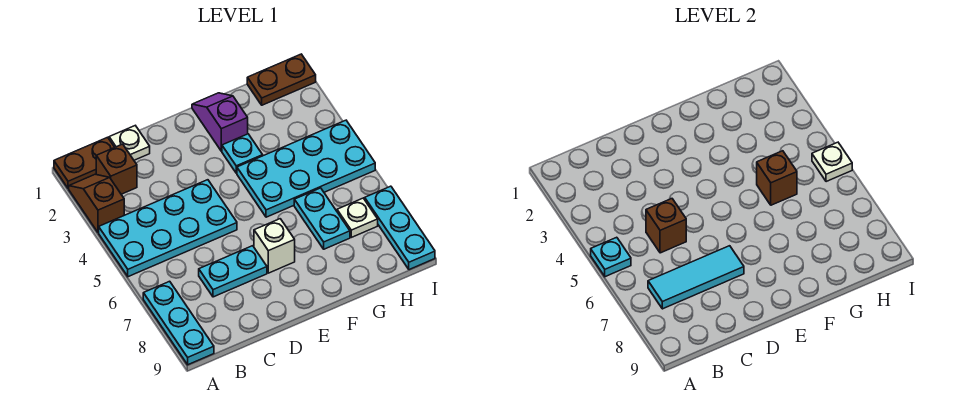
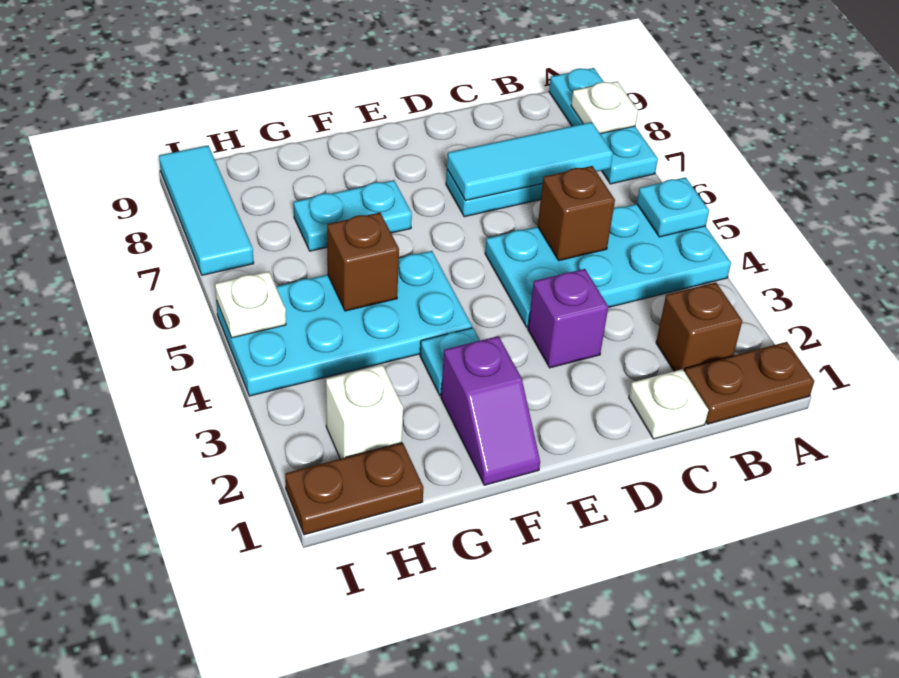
brown slope A2:A3 level 1 top 3 -> none
none -> purple brick D3 level 1
white brick E7 level 1 -> white brick H2 level 1
cyan plate G6:G7 level 1 -> cyan plate F7:G7 level 1
white plate H7 level 1 -> white plate A8 level 2
cyan plate I7:I9 level 1 -> cyan tile I7:I9 level 1

